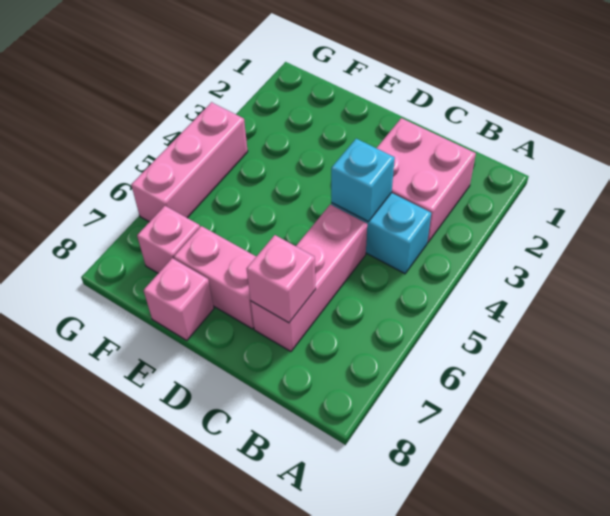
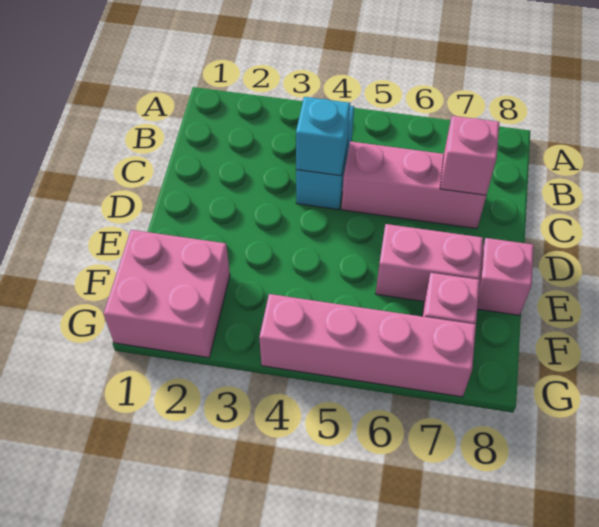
pink brick B2:C3 level 1 -> pink brick F1:G2 level 1
pink brick D7:E7 level 1 -> pink brick E6:E7 level 1
pink brick G4:G6 level 1 -> pink brick G4:G7 level 1

